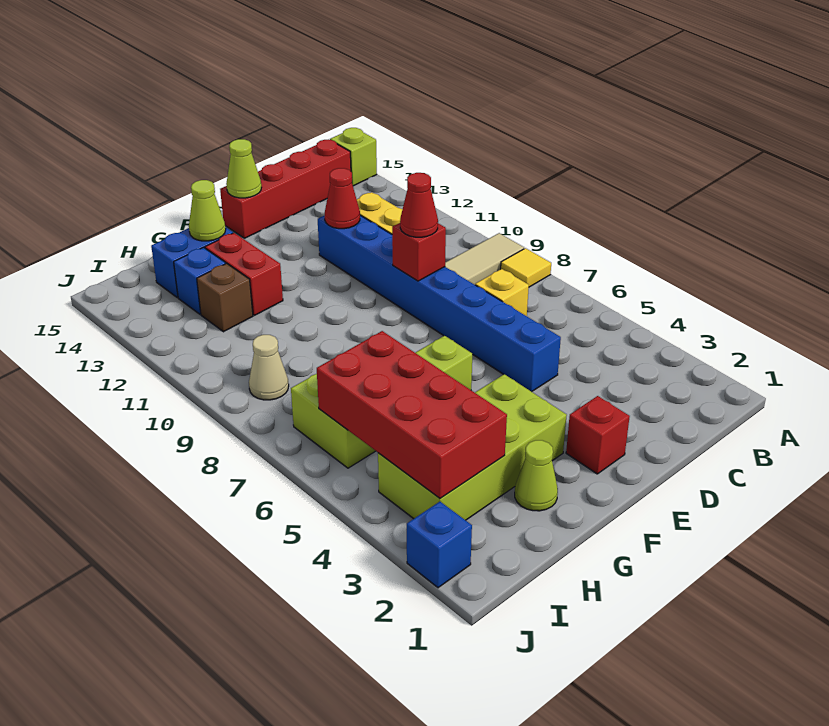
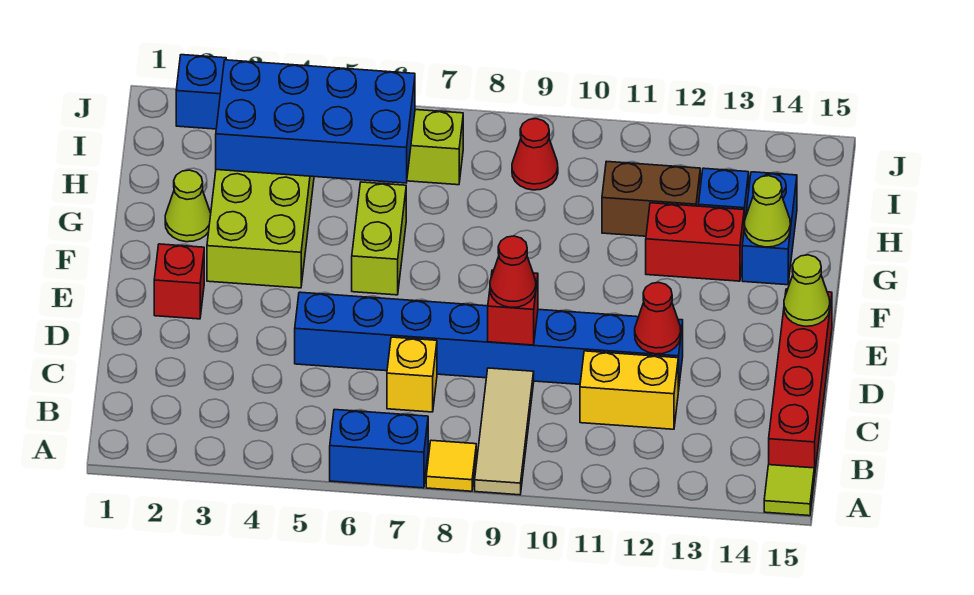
none -> blue brick A6:A7 level 1
lime brick A15 level 1 -> lime tile A15 level 1
red brick H3:I6 level 2 -> blue brick H3:I6 level 2
brown brick H12 level 1 -> brown brick H11:H12 level 1
tan cone I9 level 1 -> red cone I9 level 1

